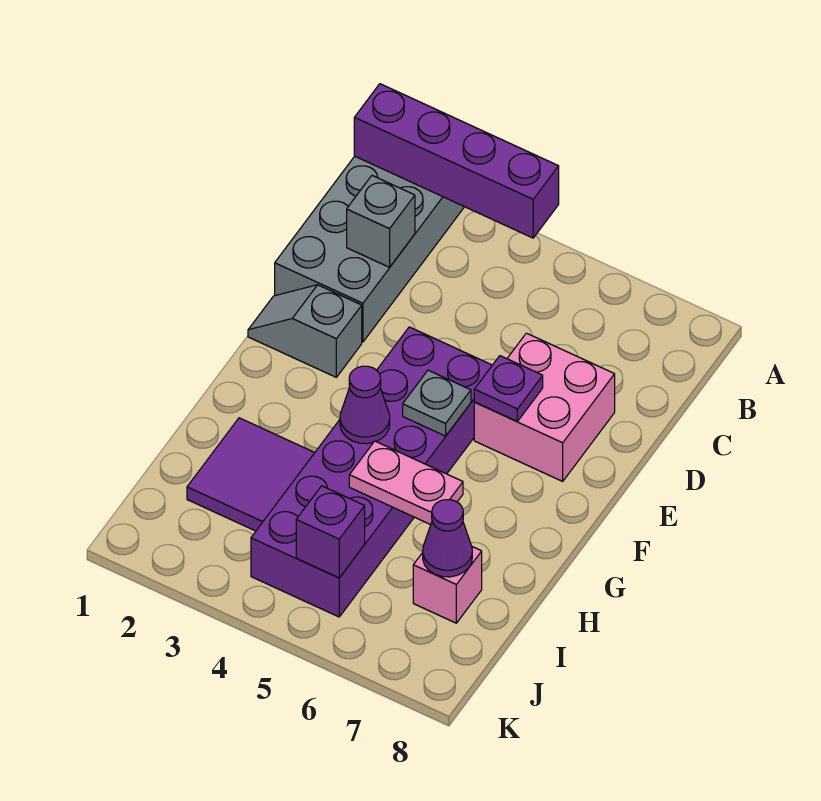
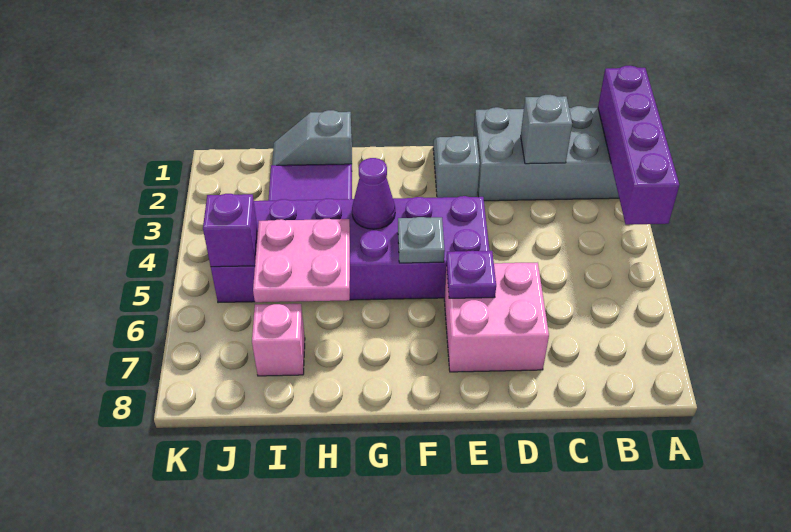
none -> grey slope H1:I1 level 1 top H
pink plate H5:H6 level 2 -> pink plate H5:I6 level 2
purple cone I7 level 2 -> none

